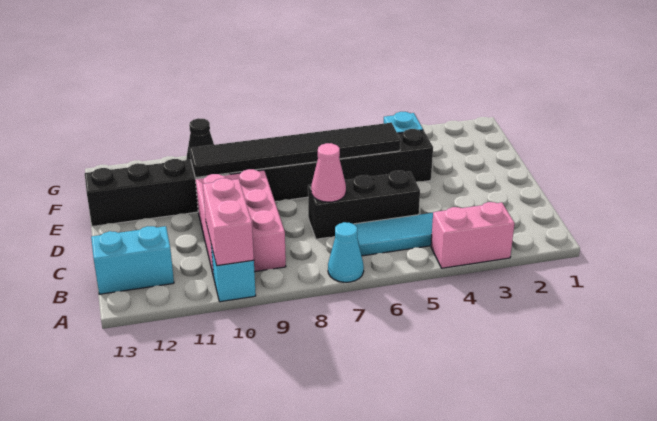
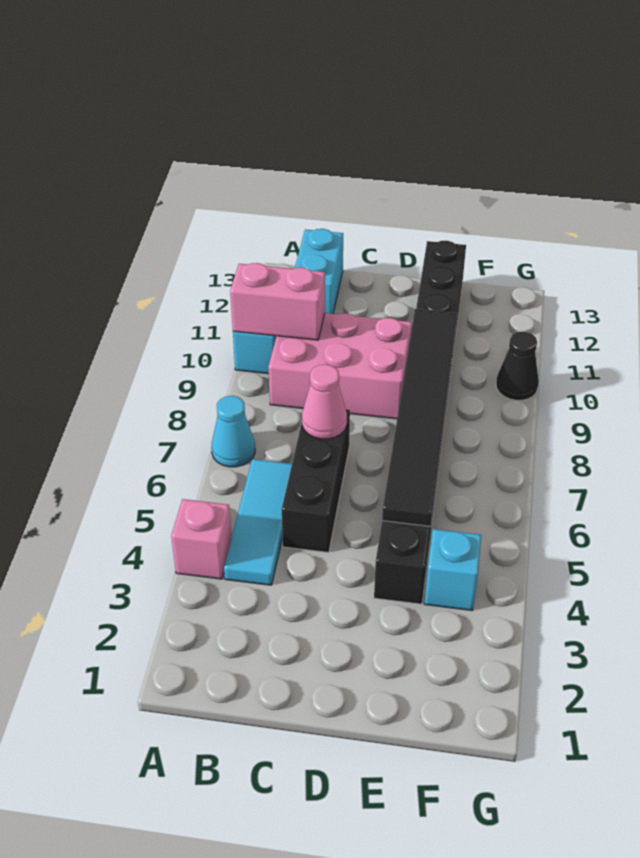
pink brick A3:A4 level 1 -> pink brick A4 level 1

